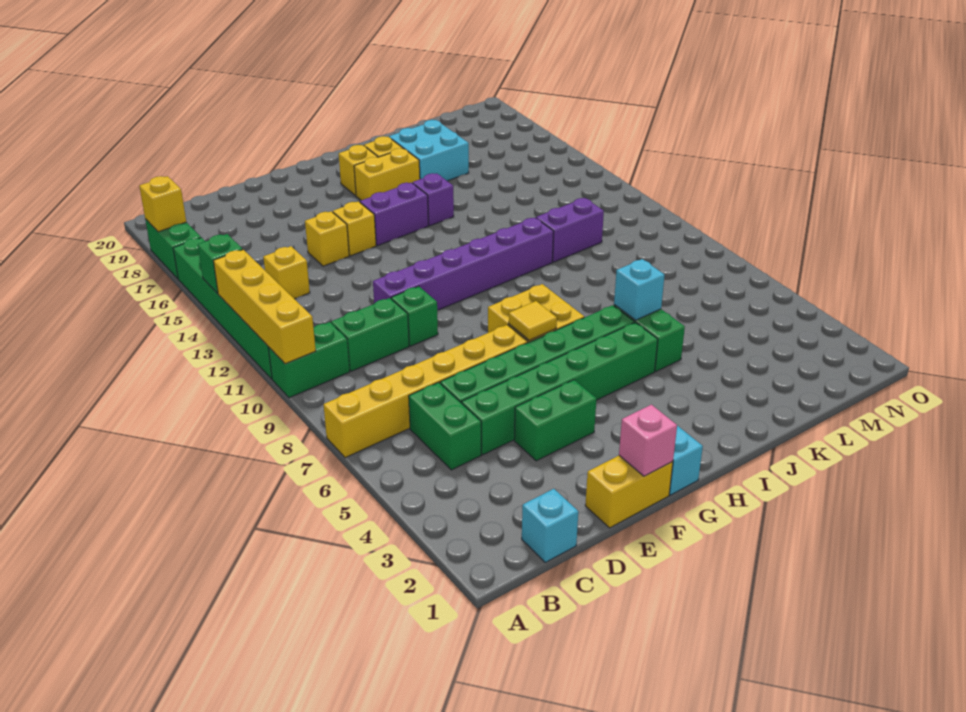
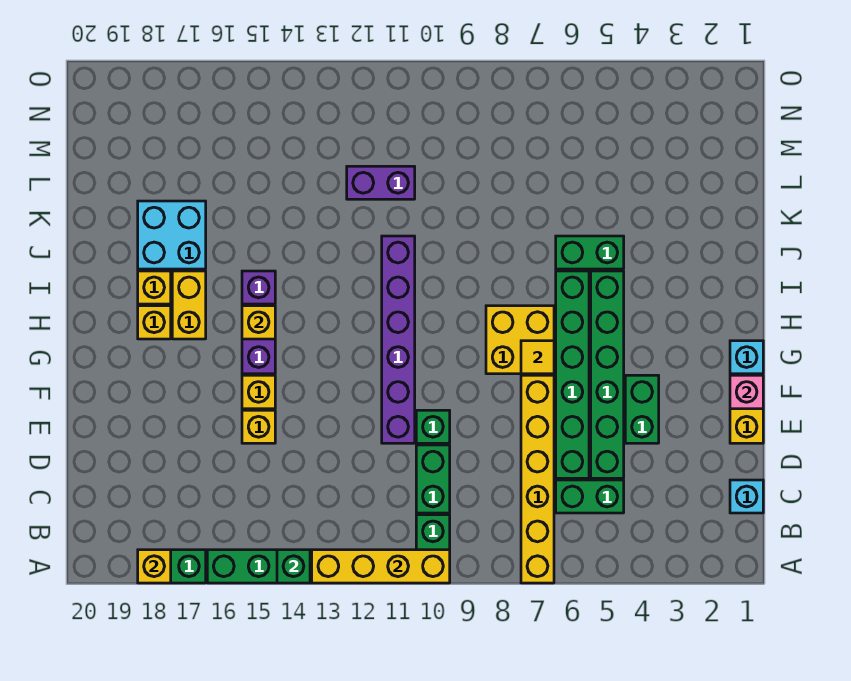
yellow brick C14 level 1 -> yellow brick H15 level 2
cyan brick J6 level 2 -> none
purple brick K11:L11 level 1 -> purple brick L11:L12 level 1

